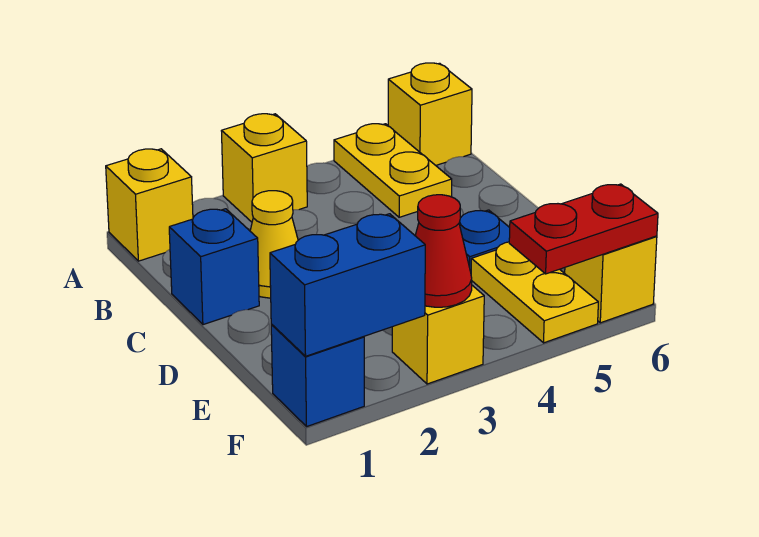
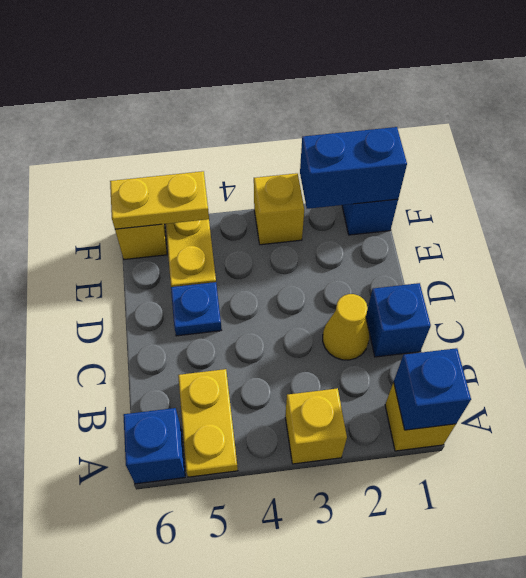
none -> blue brick A1 level 2
yellow brick A6 level 1 -> blue brick A6 level 1
red cone F3 level 2 -> none
red plate F5:F6 level 2 -> yellow plate F5:F6 level 2

